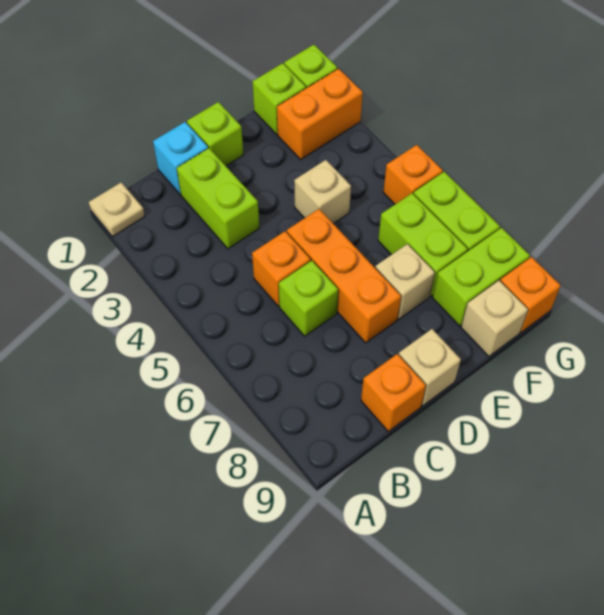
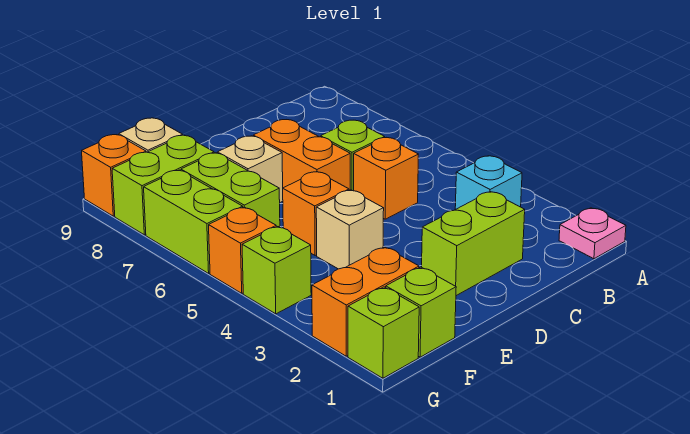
tan plate A1 level 1 -> pink plate A1 level 1
cyan brick C1 level 1 -> cyan brick B3 level 1
lime brick C2:C3 level 1 -> lime brick C2:D2 level 1
orange brick C9 level 1 -> orange brick E5 level 1
lime brick D1 level 1 -> lime brick G4 level 1
orange brick D5:D7 level 1 -> orange brick D6:D7 level 1
tan brick D9 level 1 -> none

